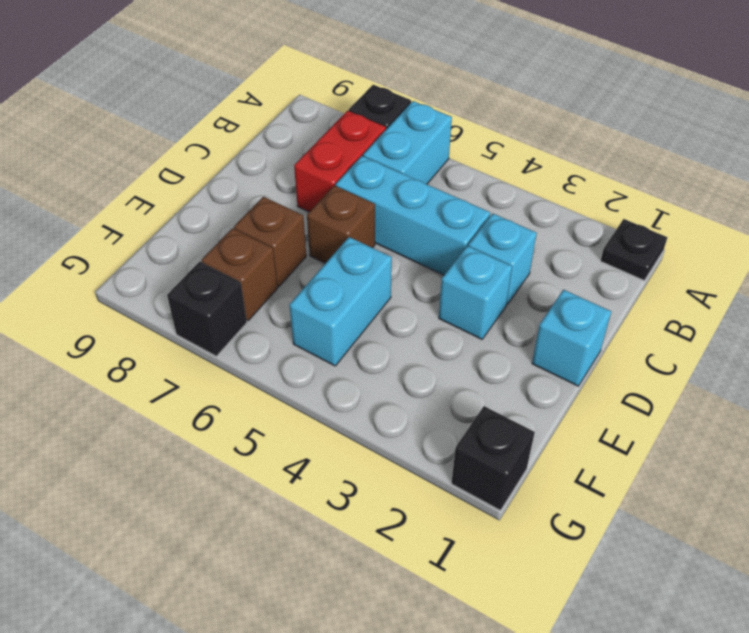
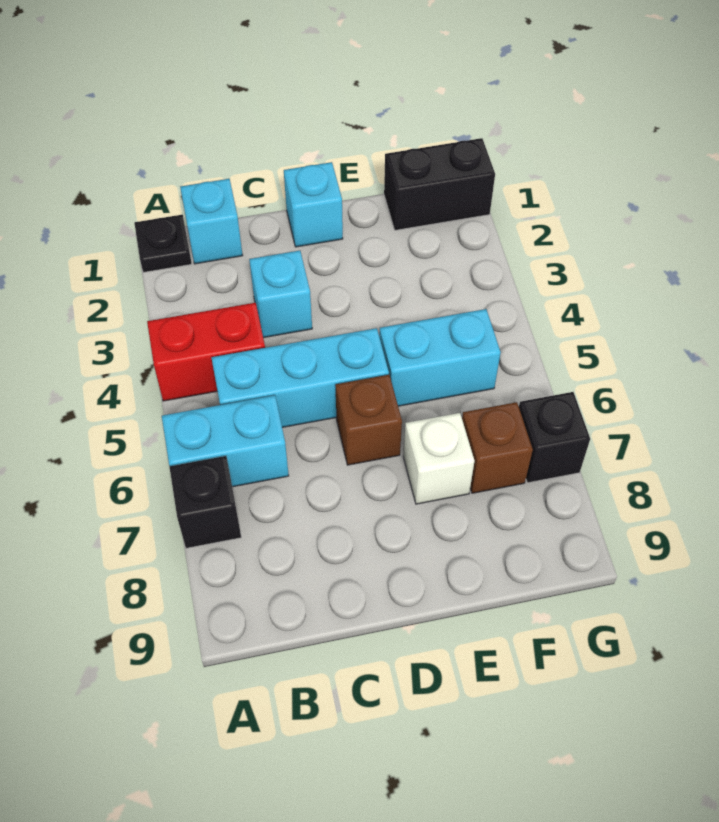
red brick B7:C7 level 1 -> red brick A4:B4 level 1
cyan brick C4:C6 level 1 -> cyan brick B5:D5 level 1
cyan brick D3 level 1 -> cyan brick B1 level 1
brown brick E7 level 1 -> white brick E7 level 1
black brick G1 level 1 -> black brick F1:G1 level 1

